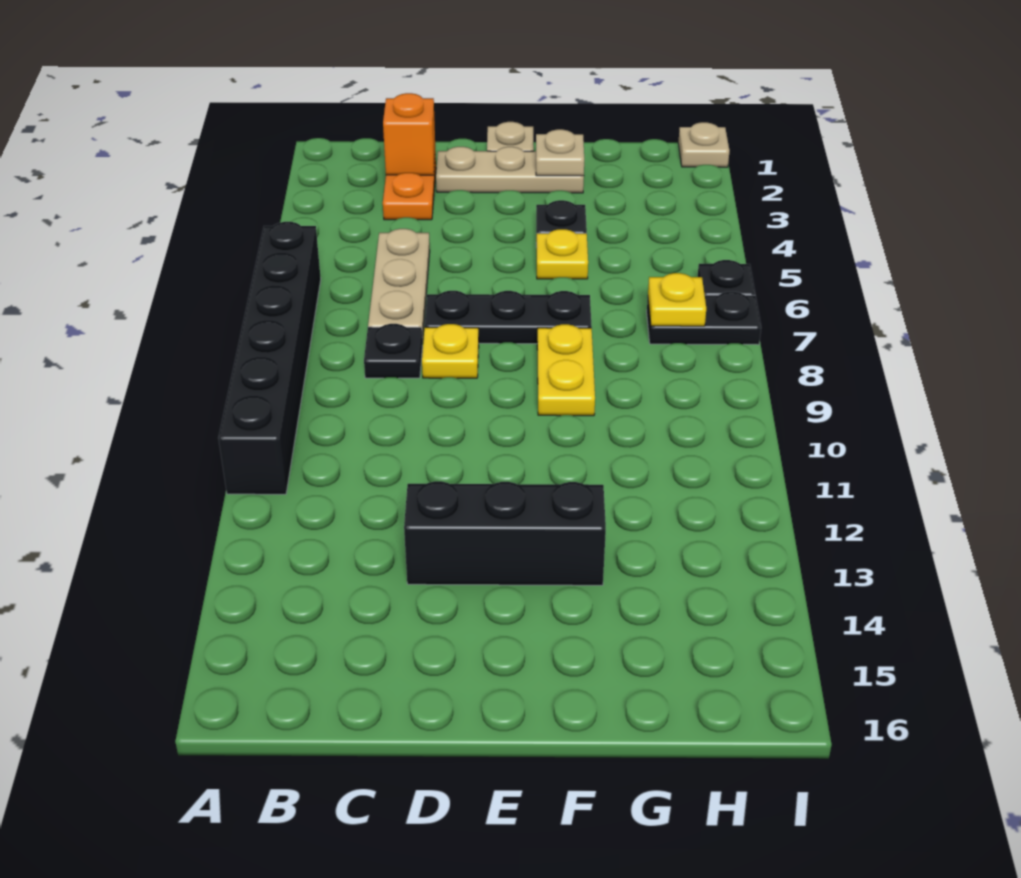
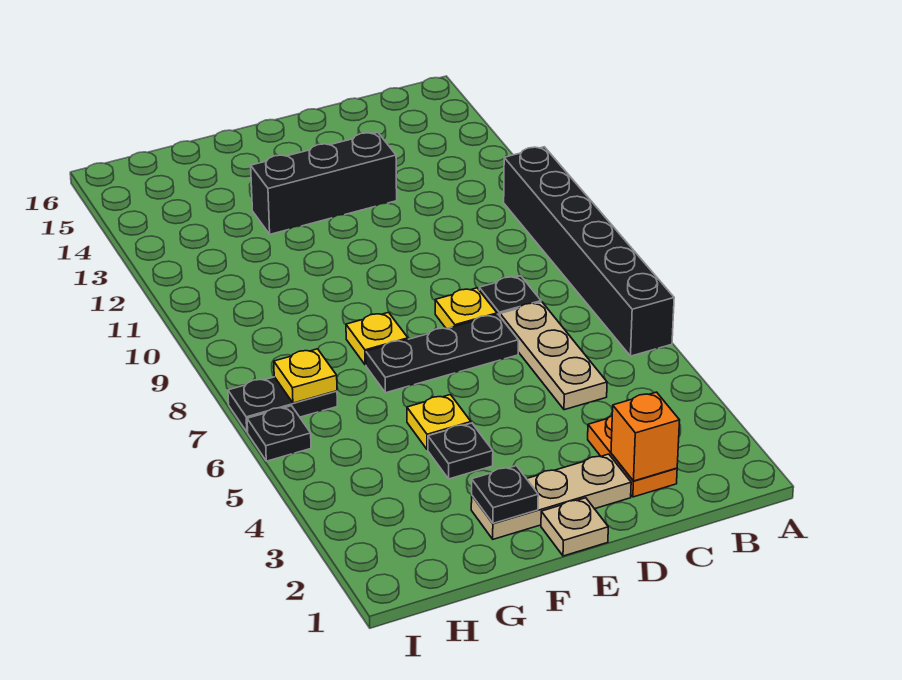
tan plate F2 level 2 -> black plate F2 level 2
yellow plate F8:F9 level 1 -> yellow plate F8 level 1
tan plate I1 level 1 -> none

